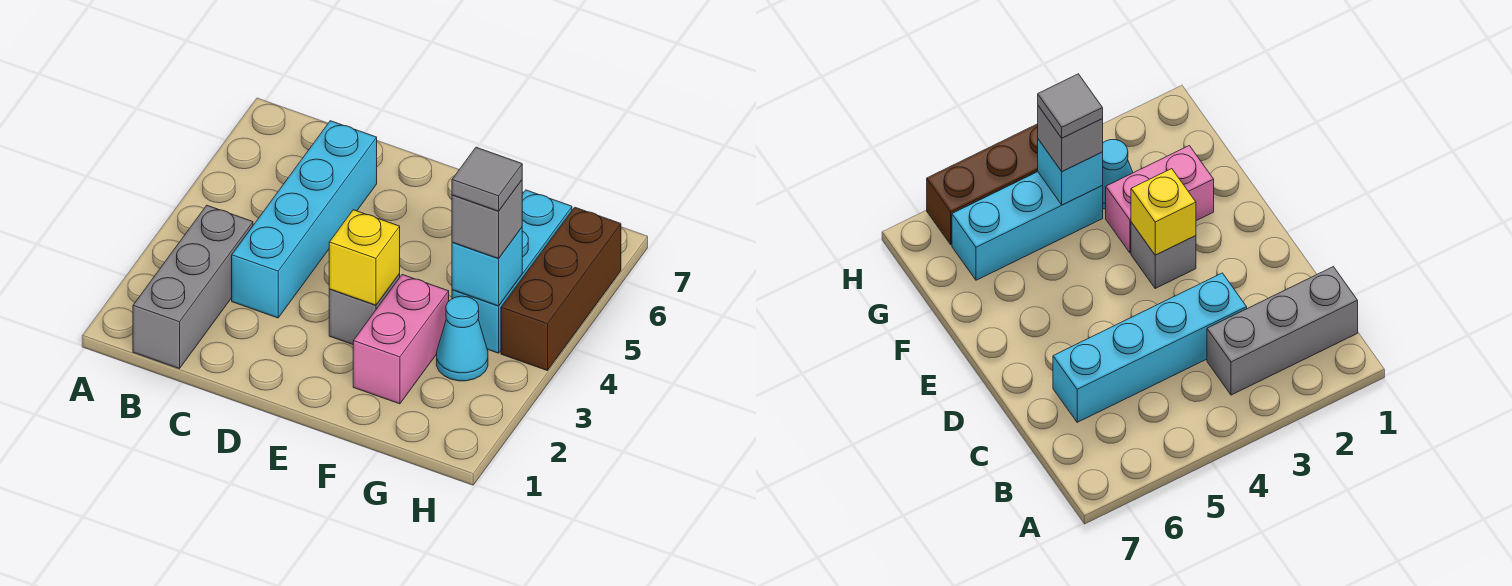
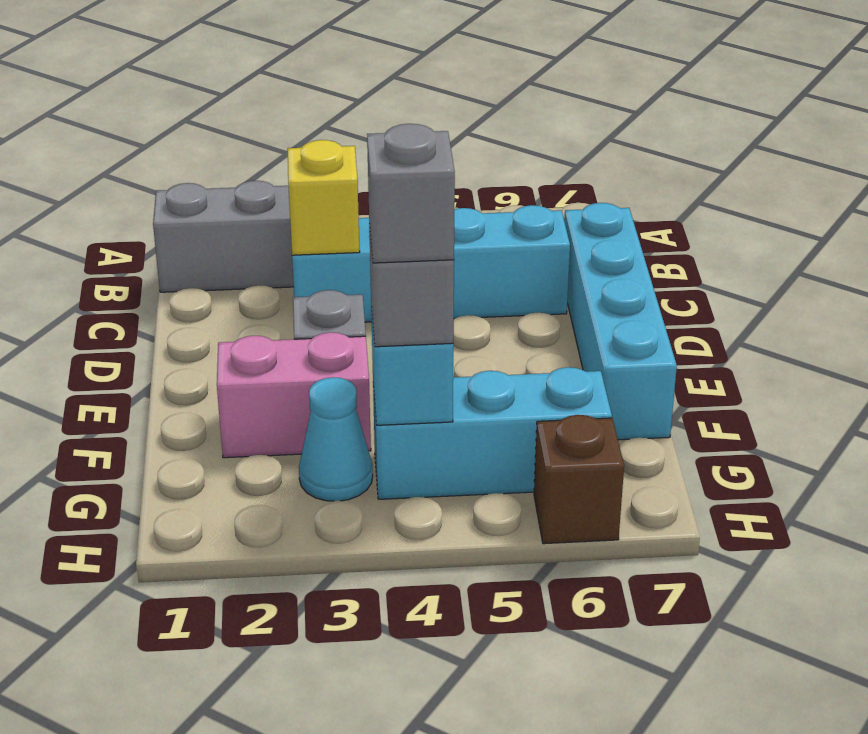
none -> cyan brick C7:F7 level 1
yellow brick E3 level 2 -> yellow brick C3 level 2
grey tile G4 level 4 -> grey brick G4 level 4
brown brick H4:H6 level 1 -> brown brick H6 level 1

